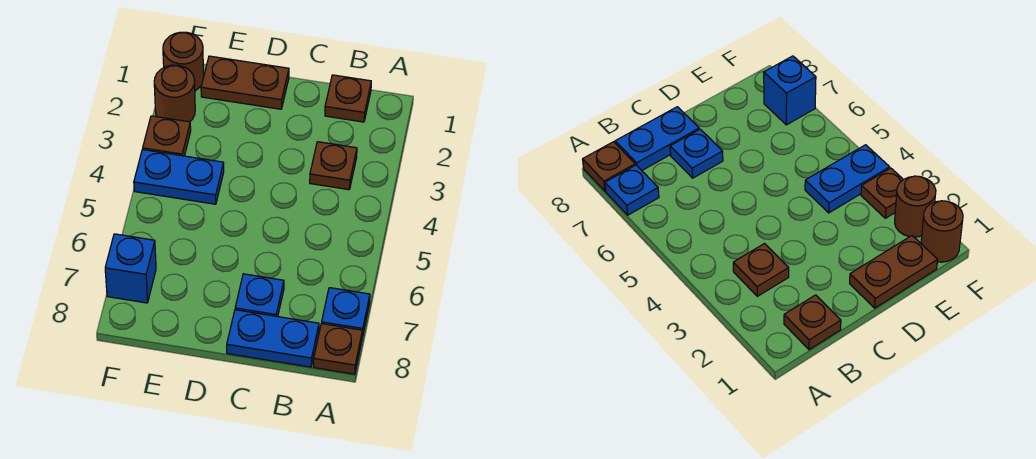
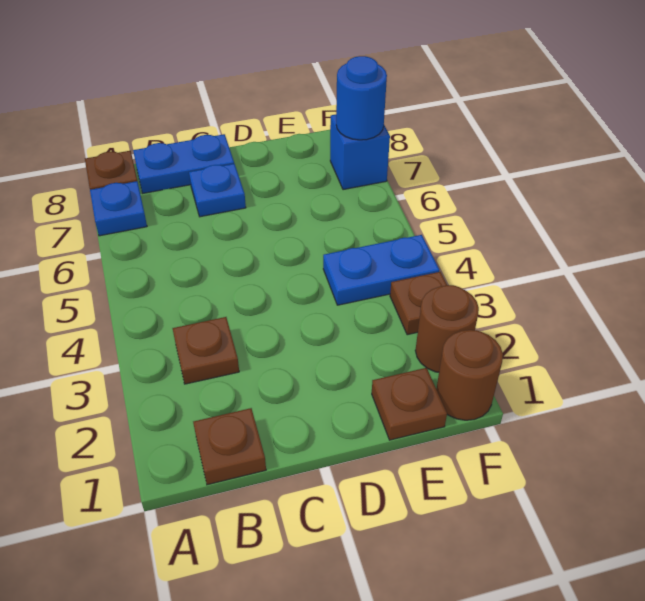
brown plate D1:E1 level 1 -> brown plate E1 level 1
none -> blue round brick F7 level 2

